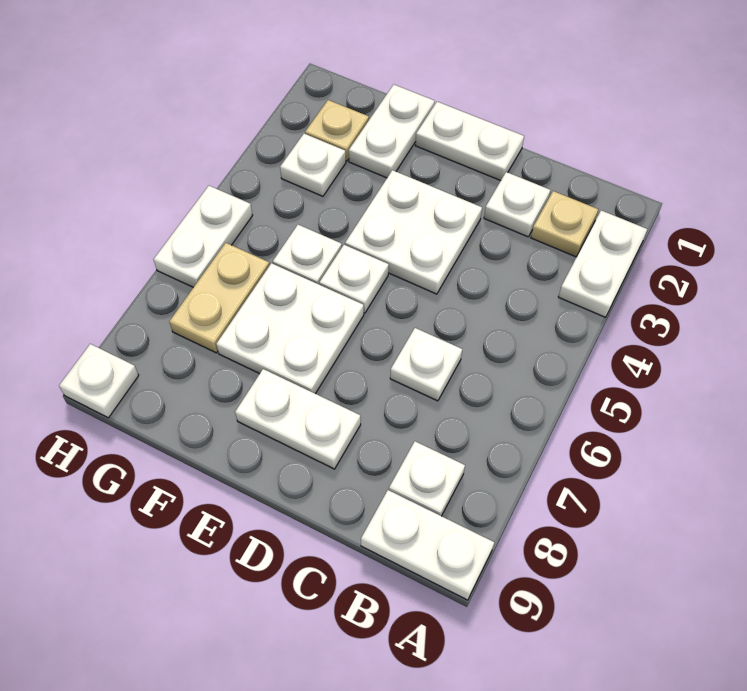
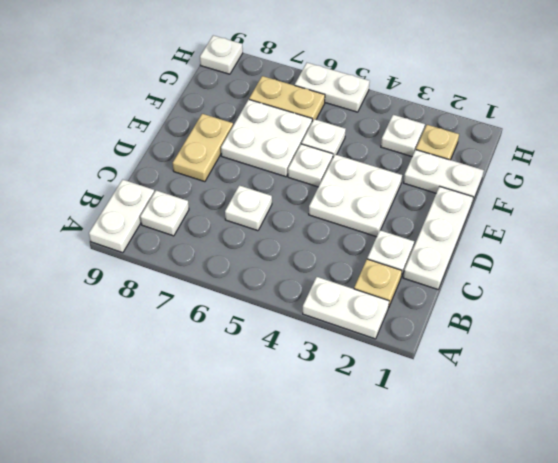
white plate D1:E1 level 1 -> white plate C1:E1 level 1
white plate D8:E8 level 1 -> tan plate D8:E8 level 1

